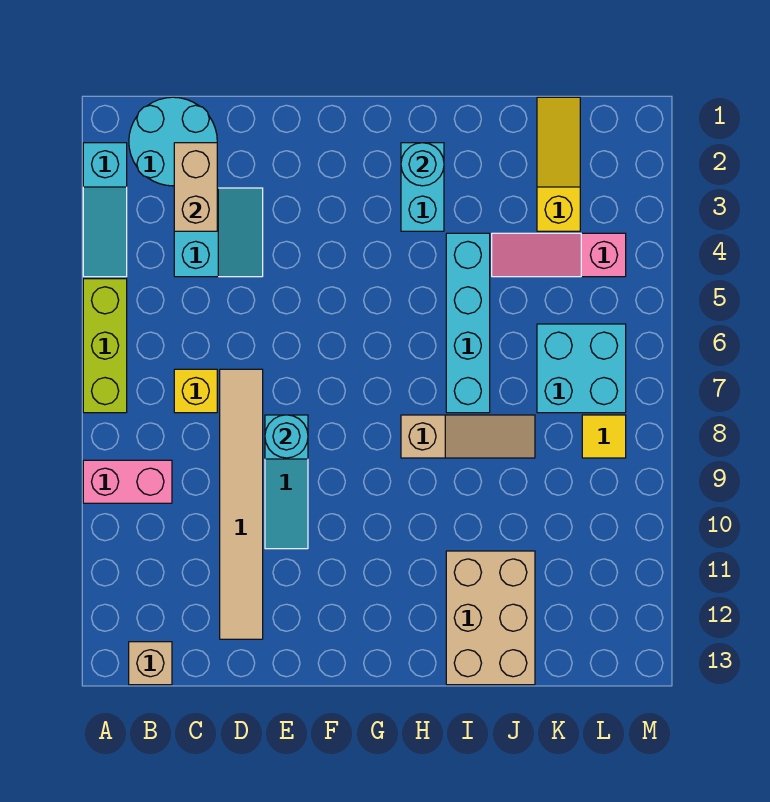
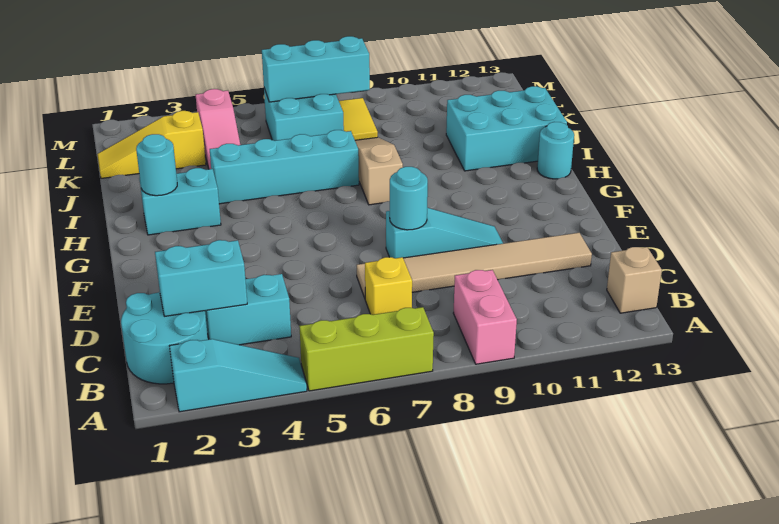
tan brick C2:C3 level 2 -> cyan brick C2:C3 level 2
none -> cyan round brick H13 level 1
tan brick I11:J13 level 1 -> cyan brick I11:J13 level 1
none -> cyan brick L6:L8 level 2
yellow tile L8 level 1 -> yellow tile K8:L8 level 1

